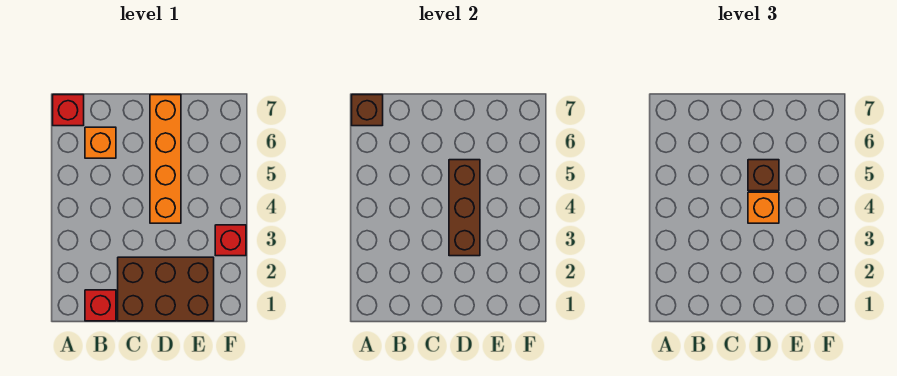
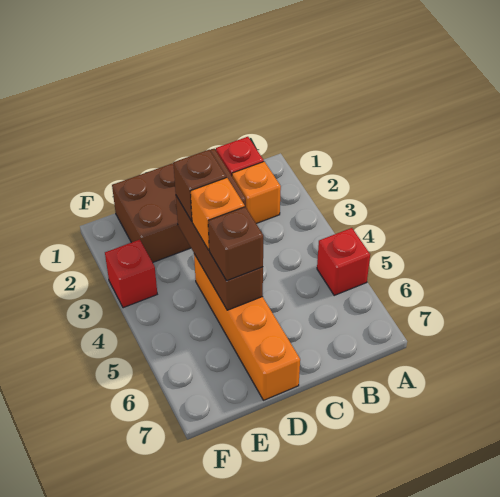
red brick A7 level 1 -> red brick A5 level 1
brown brick A7 level 2 -> brown brick D3 level 3
orange brick B6 level 1 -> orange brick B2 level 1

